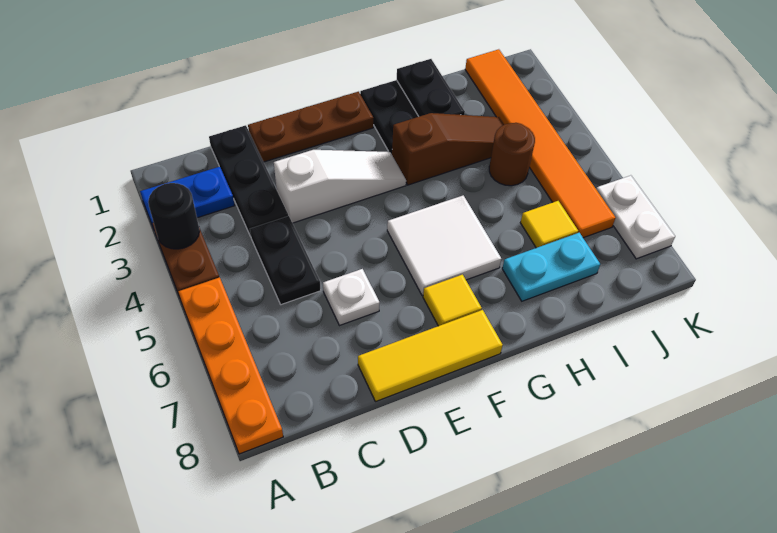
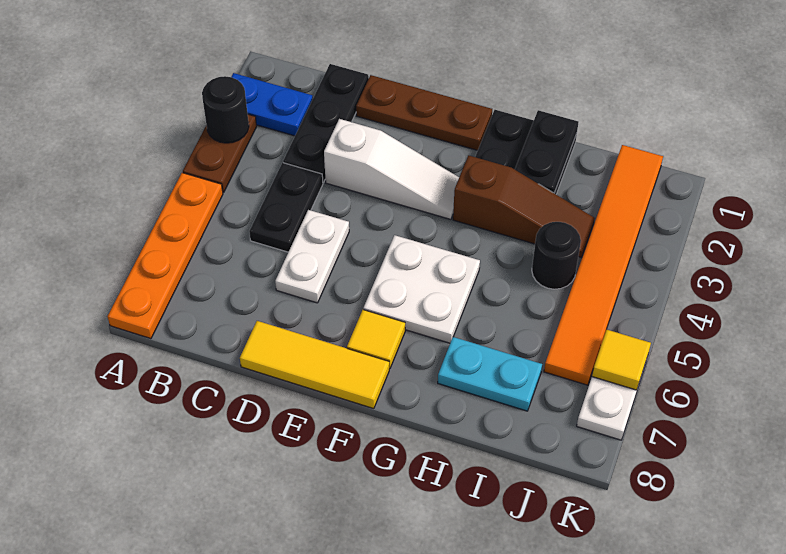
white plate D6 level 1 -> white plate D5:D6 level 1
white tile F5:G6 level 1 -> white plate F5:G6 level 1
brown round brick I4 level 1 -> black round brick I4 level 1
yellow tile I6 level 1 -> yellow tile K6 level 2

